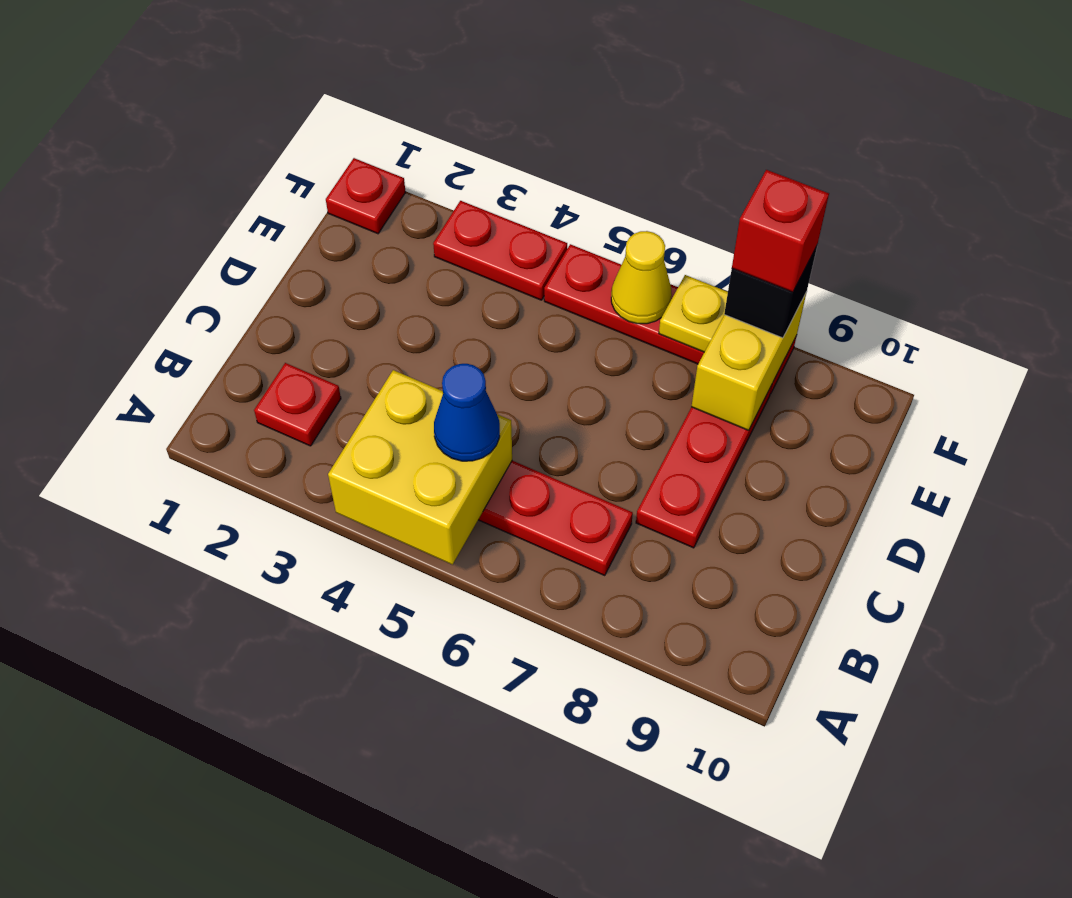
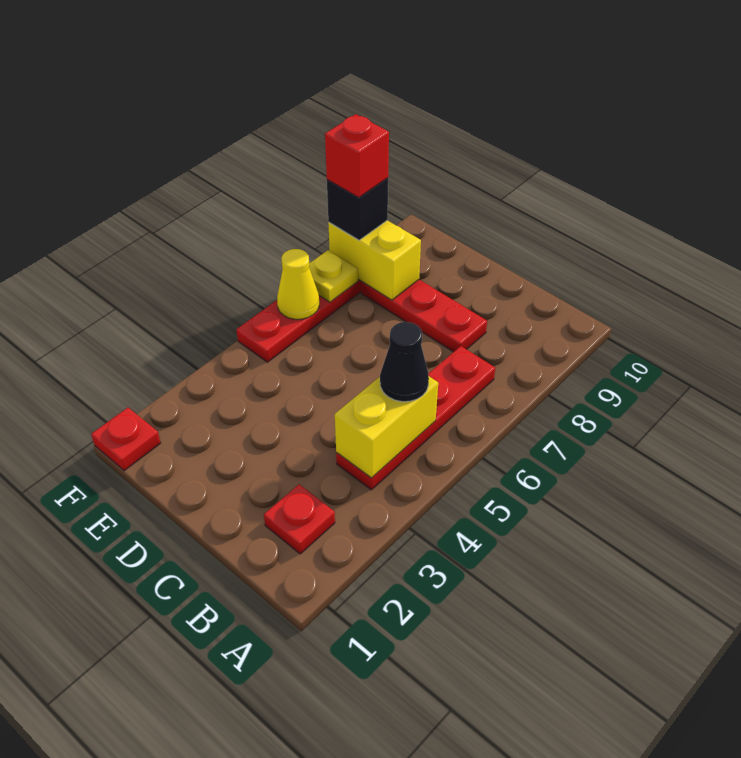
yellow brick A4:B5 level 2 -> yellow brick B4:B5 level 2
blue cone B5 level 3 -> black cone B5 level 3
red plate F3:F4 level 1 -> none

